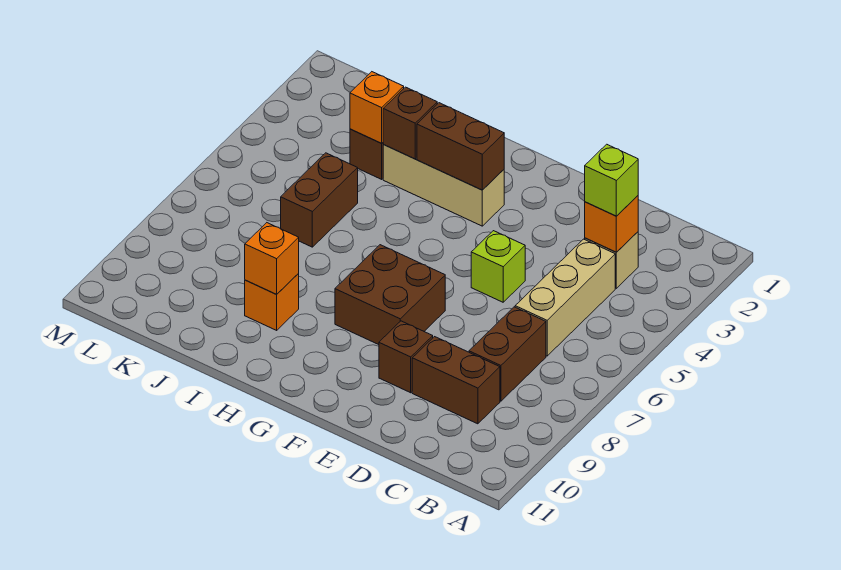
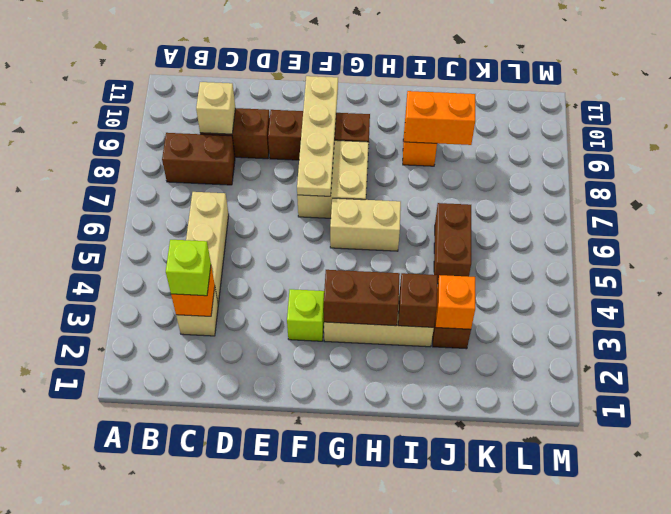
brown brick C7:C8 level 1 -> brown brick B8:C8 level 1
none -> tan brick C9 level 2
lime brick E5 level 1 -> lime brick F3 level 1
brown brick E9 level 1 -> brown brick E9:G9 level 1
brown brick F7:G8 level 1 -> tan brick F7:G8 level 1
none -> tan plate F7:F10 level 2
none -> tan brick G6:H6 level 1
orange brick I9 level 2 -> orange brick I9:J9 level 2

